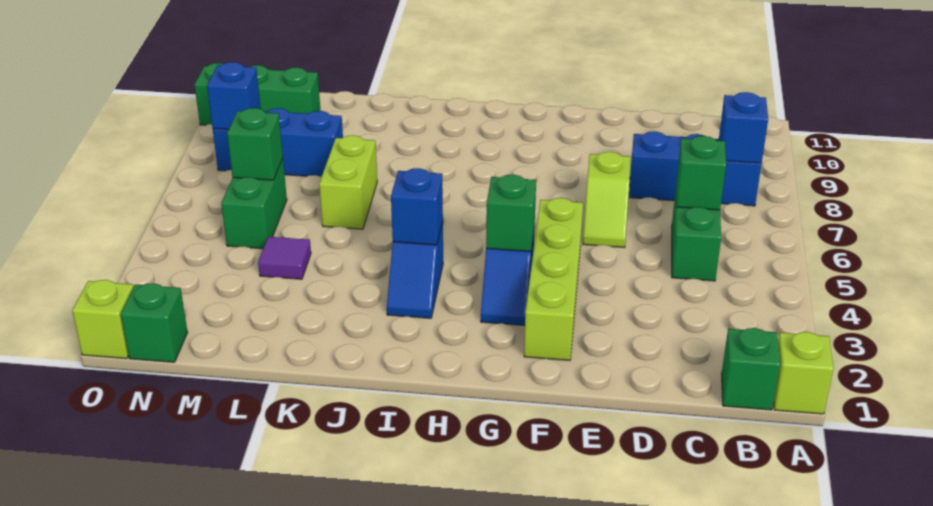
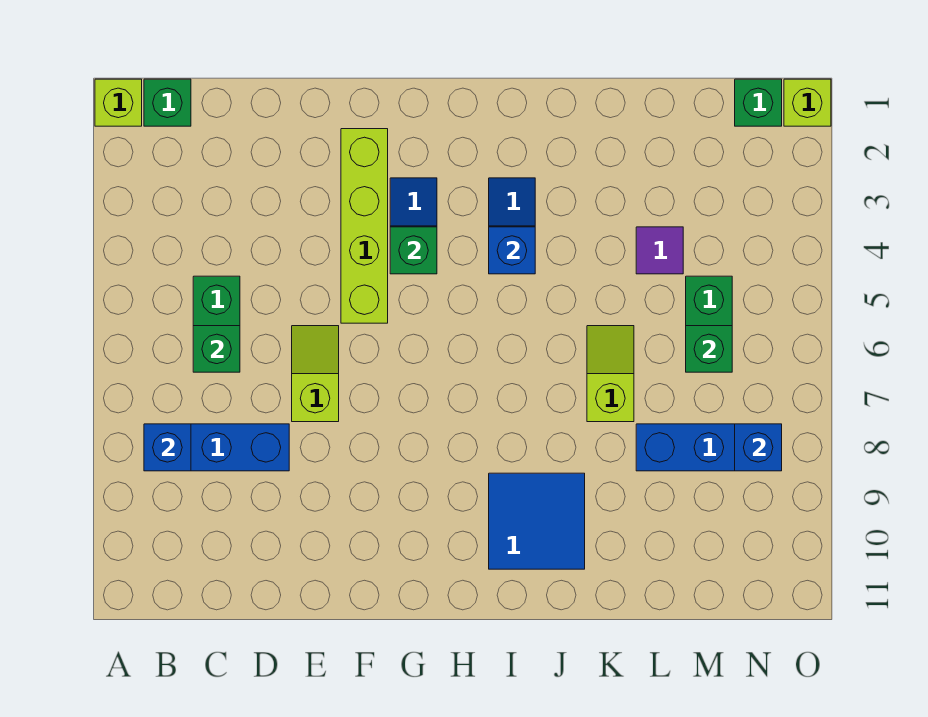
none -> blue tile I9:J10 level 1
lime brick K6:K7 level 1 -> lime slope K6:K7 level 1 top 7
green brick M10:O10 level 1 -> none

